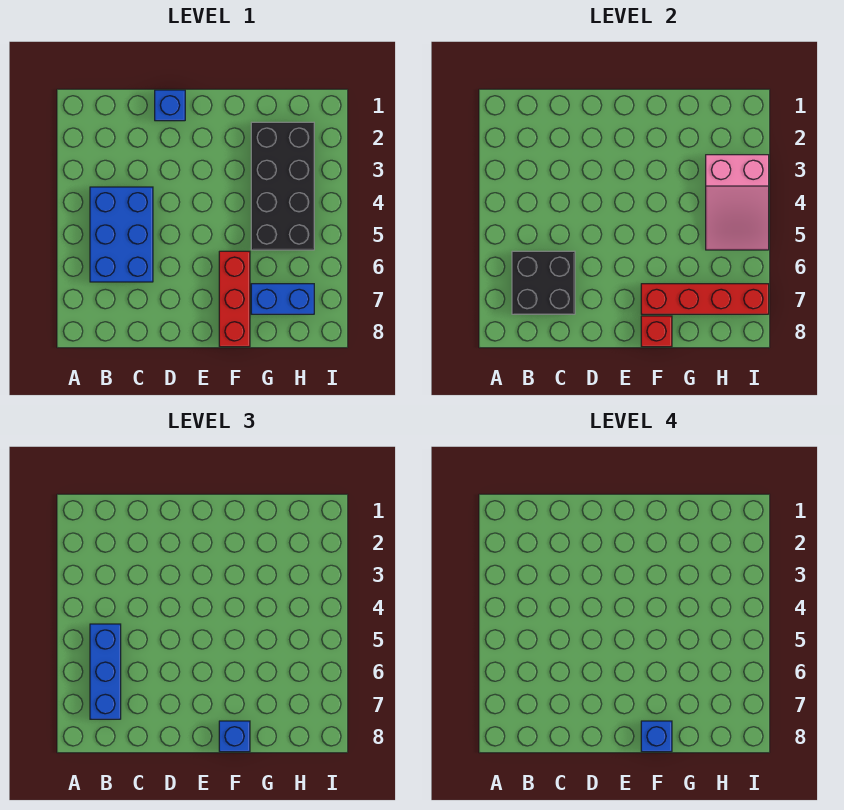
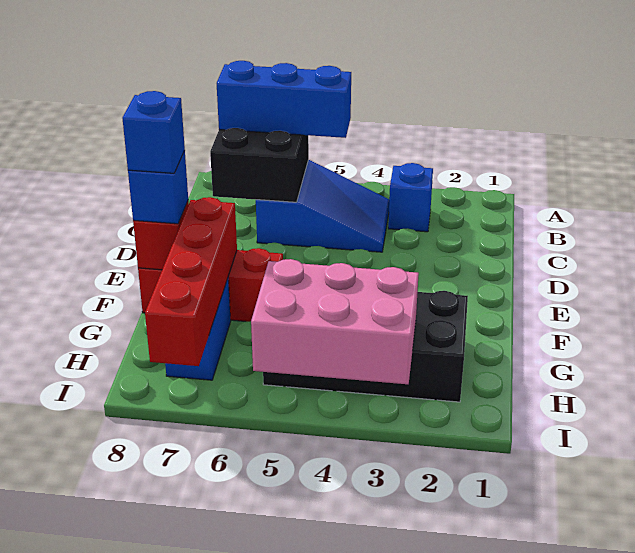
blue brick B4:C6 level 1 -> blue slope B4:C6 level 1 top 6
blue brick D1 level 1 -> blue brick B3 level 1
pink slope H3:I5 level 2 top 3 -> pink brick H3:I5 level 2

